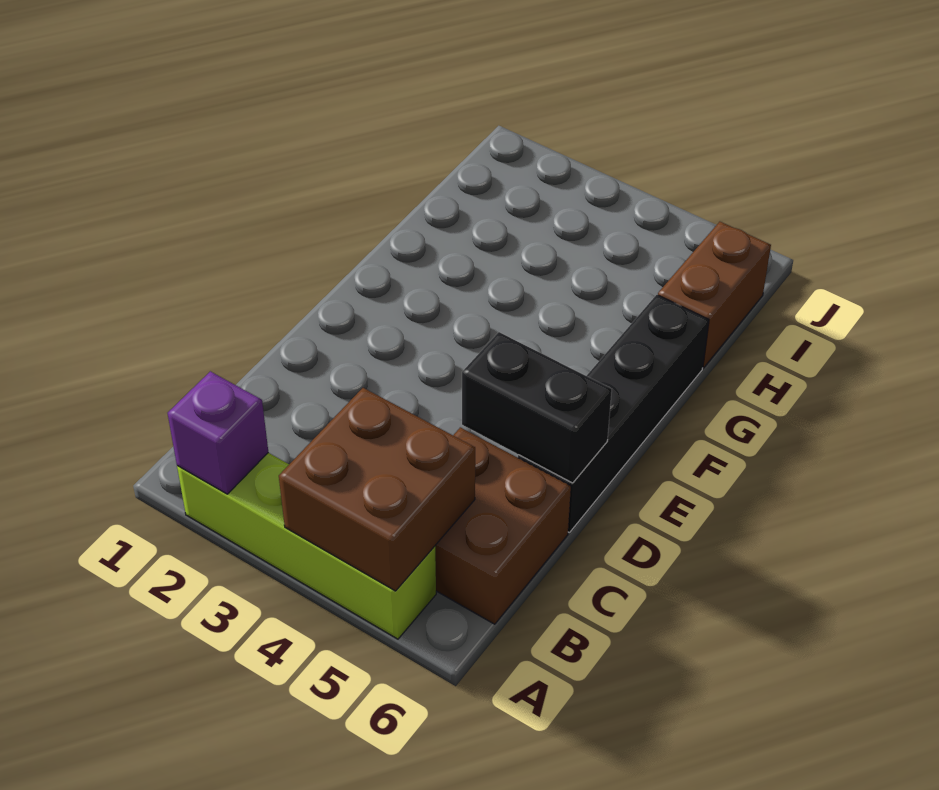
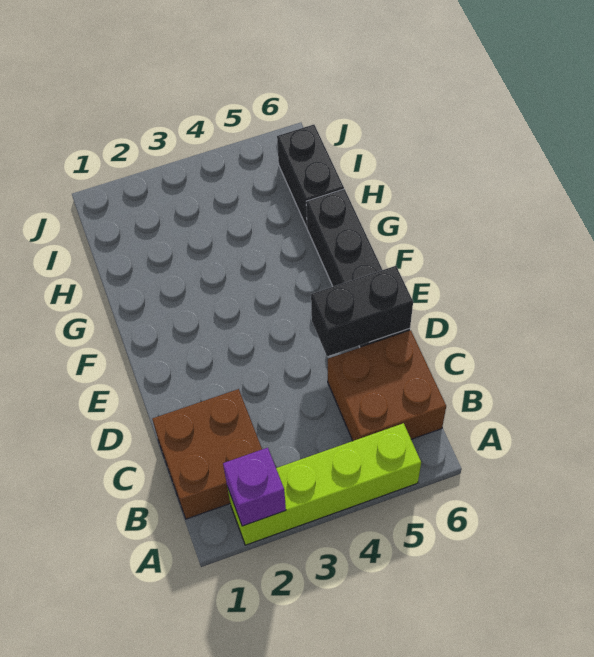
brown brick A4:B5 level 2 -> brown brick B1:C2 level 1
brown brick H6:I6 level 1 -> black brick H6:I6 level 1

